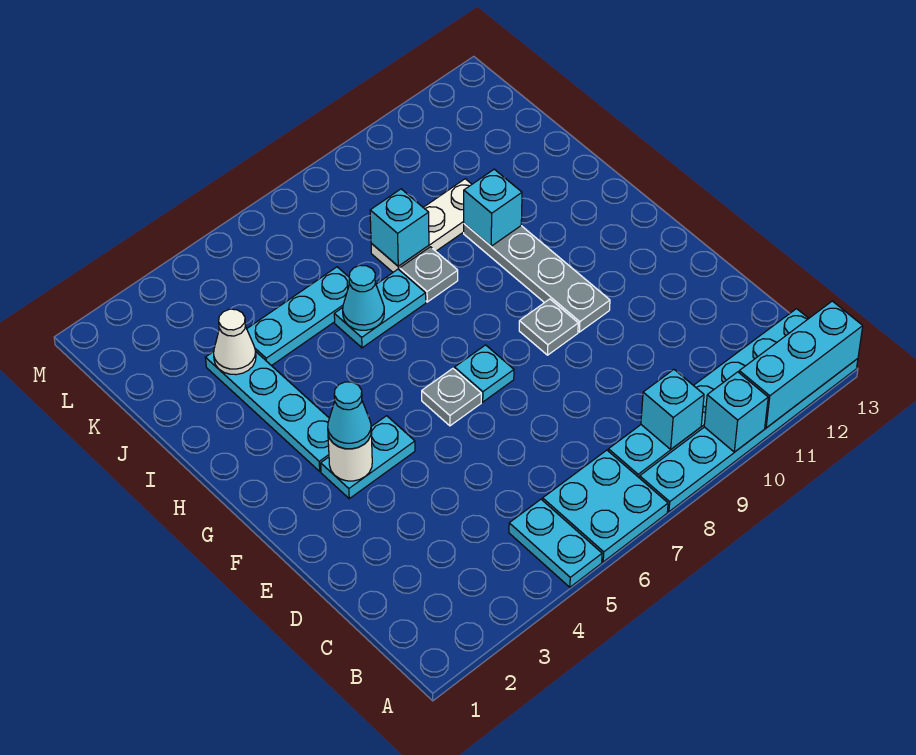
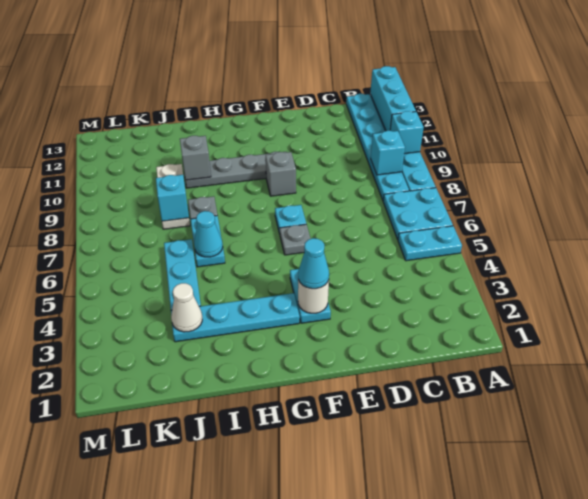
grey plate F9 level 1 -> grey brick F9 level 1
cyan brick I10 level 2 -> grey brick I10 level 2

